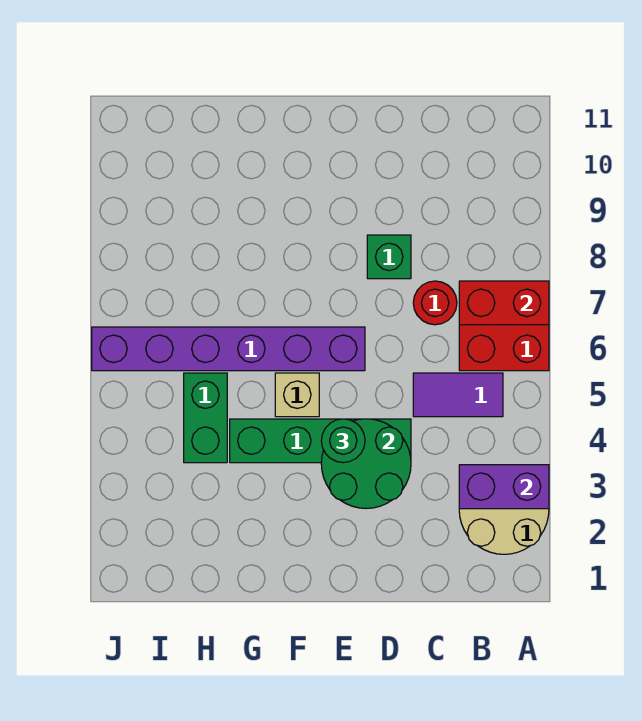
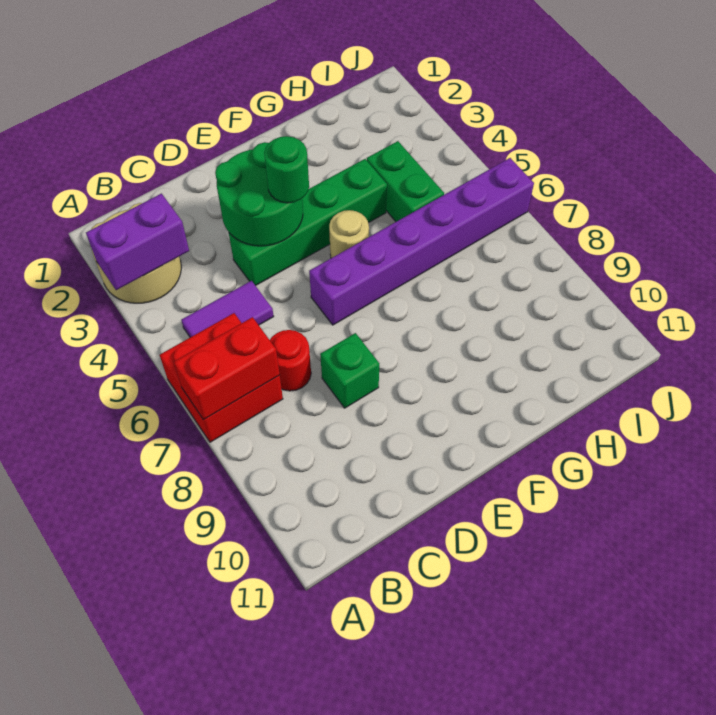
tan brick F5 level 1 -> tan round brick F5 level 1

